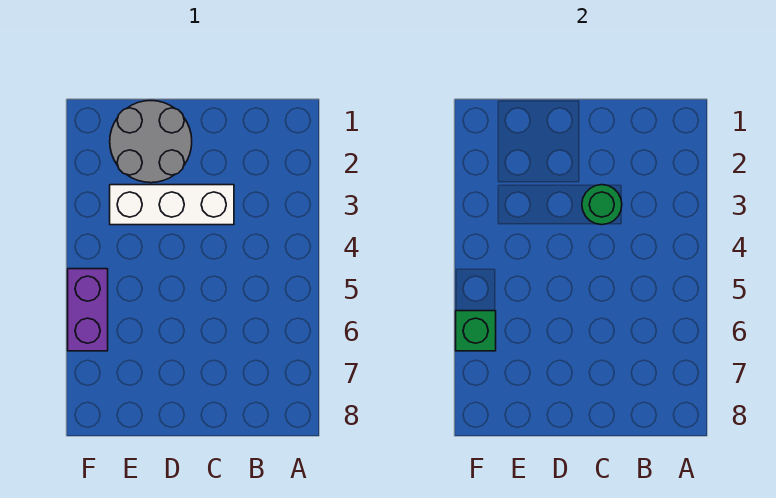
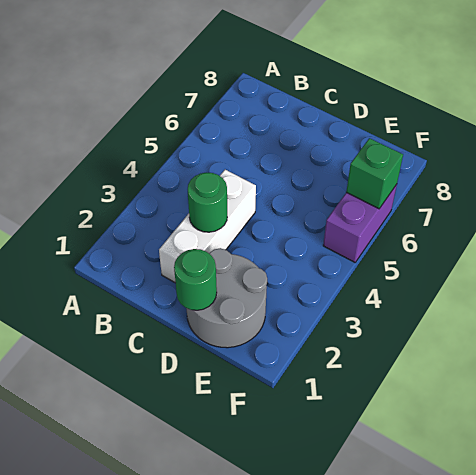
white brick C3:E3 level 1 -> white brick C2:C4 level 1
none -> green round brick D1 level 2

